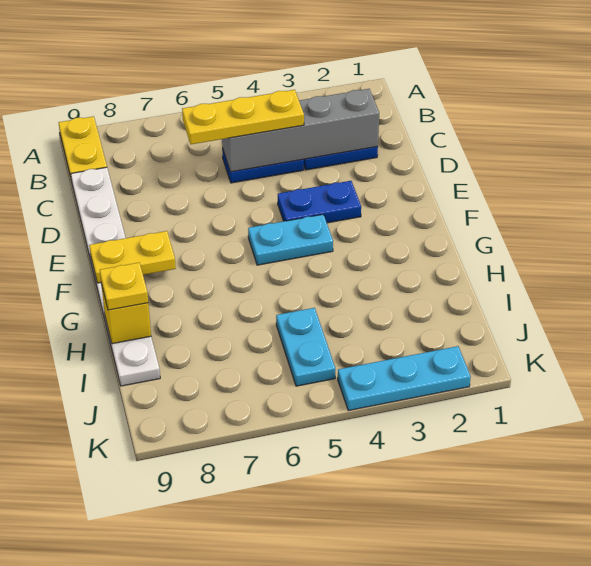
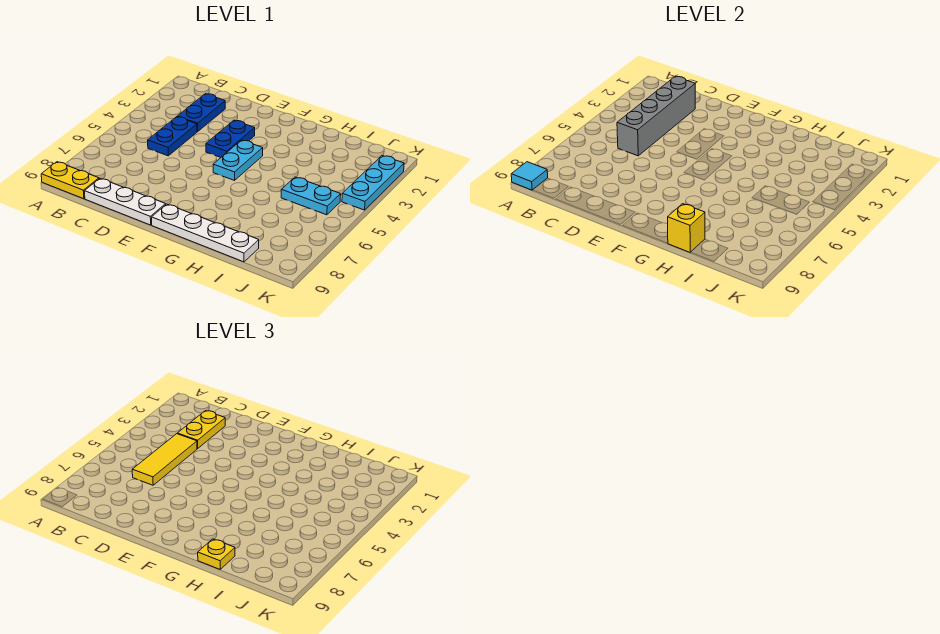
none -> cyan tile A9 level 2
yellow plate C4:C6 level 3 -> yellow tile C4:C6 level 3
yellow plate F8:F9 level 2 -> yellow plate C2:C3 level 3

